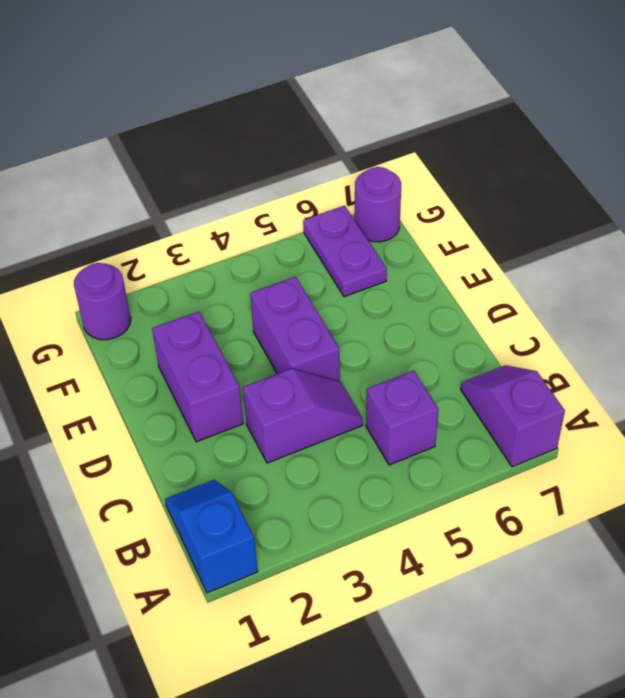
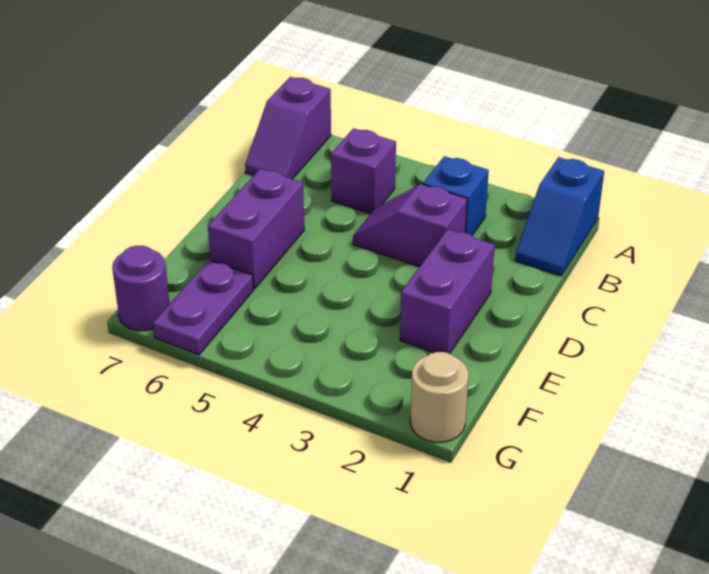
none -> blue brick B3 level 1
purple brick D4:E4 level 1 -> purple brick D6:E6 level 1
purple round brick G1 level 1 -> tan round brick G1 level 1

